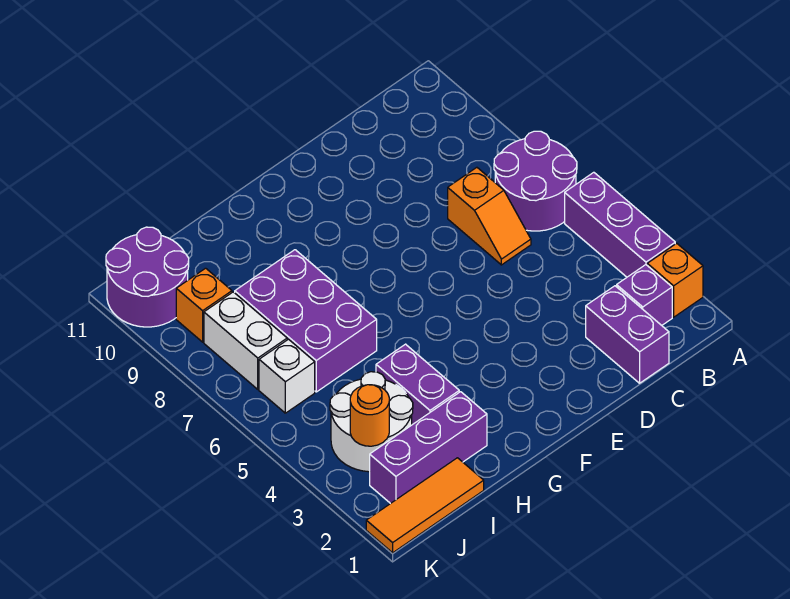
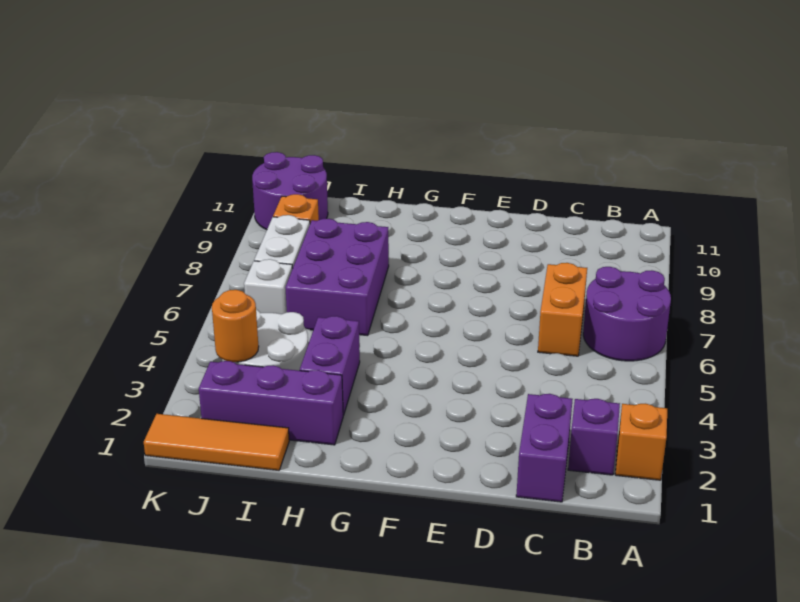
purple brick A3:A5 level 1 -> none
orange slope C6:C7 level 1 top 7 -> orange brick C6:C7 level 1

